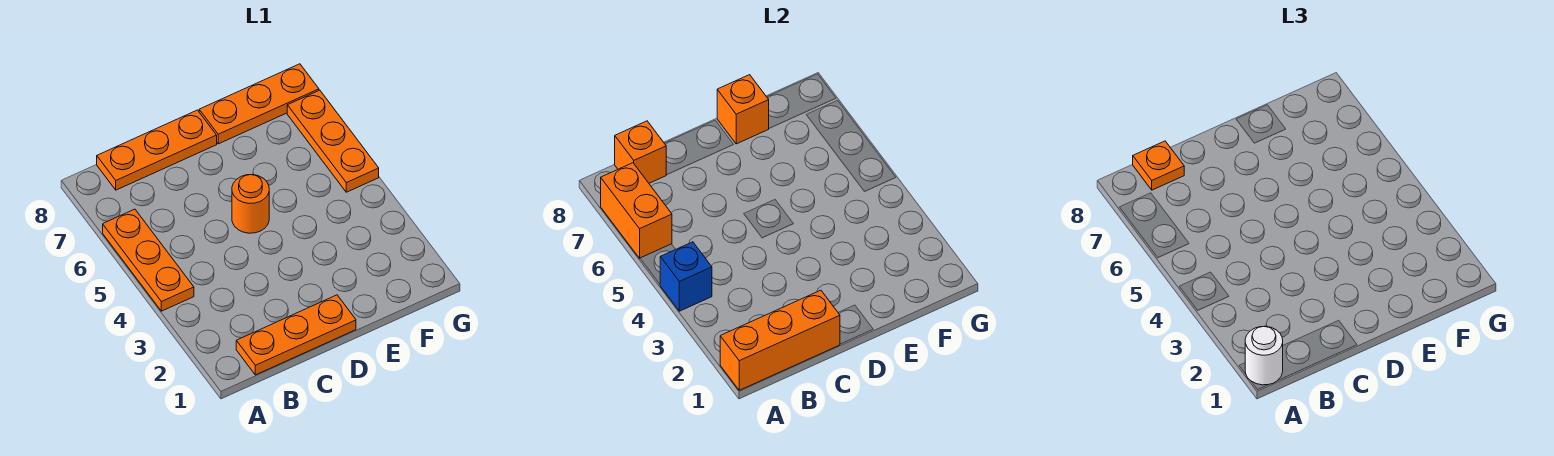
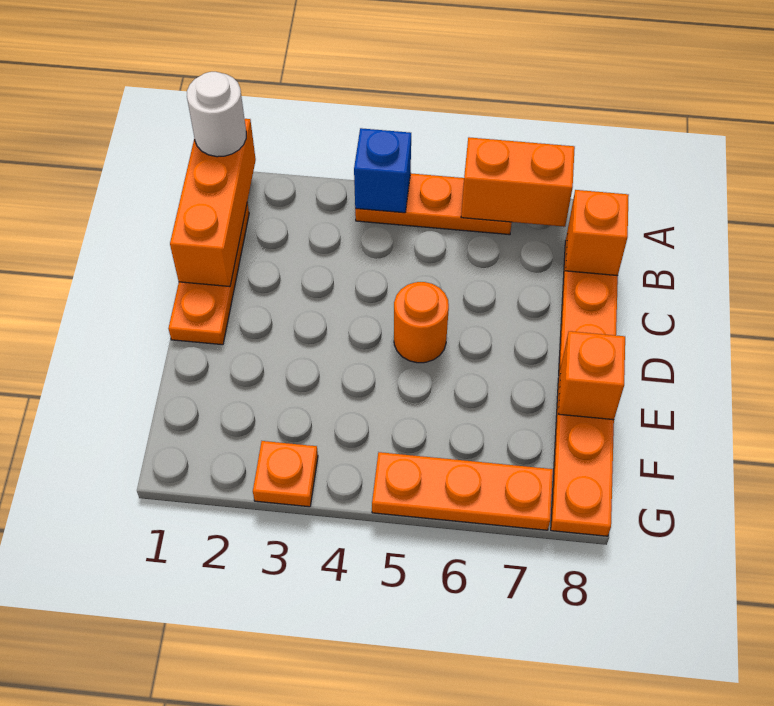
orange plate B8 level 3 -> orange plate G3 level 1

